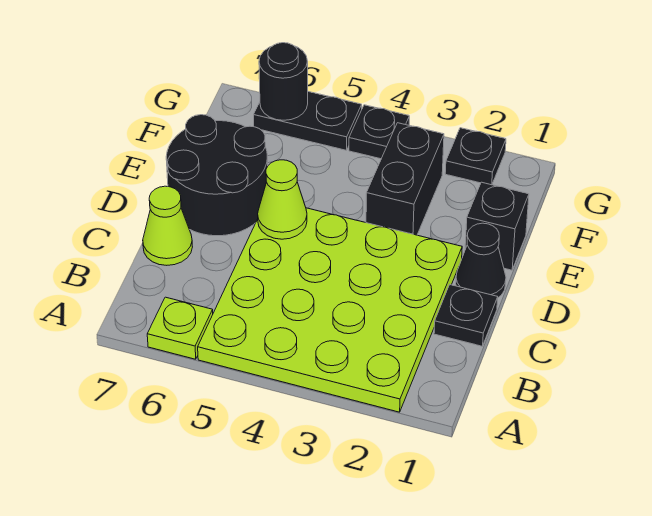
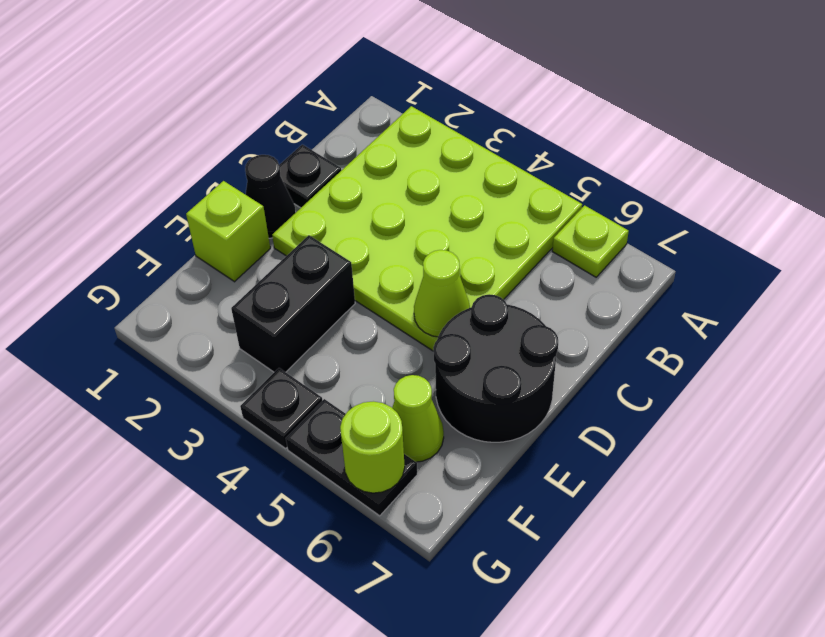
lime cone C7 level 1 -> lime cone F6 level 1
black brick E1 level 1 -> lime brick E1 level 1
black plate G2 level 1 -> none
black round brick G6 level 2 -> lime round brick G6 level 2

